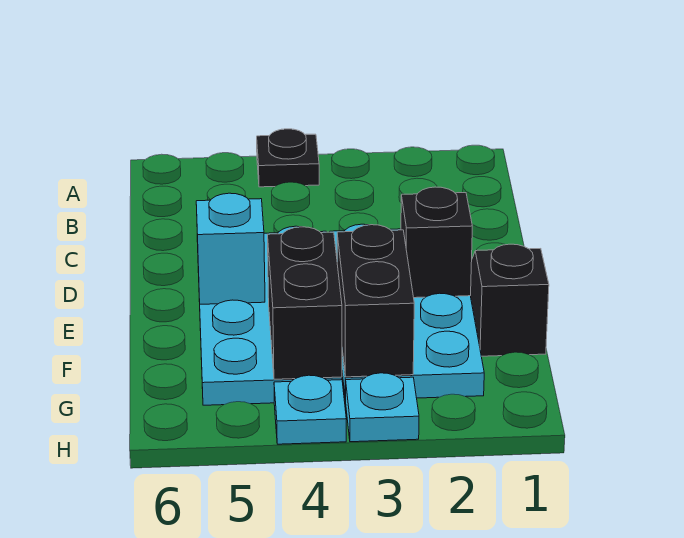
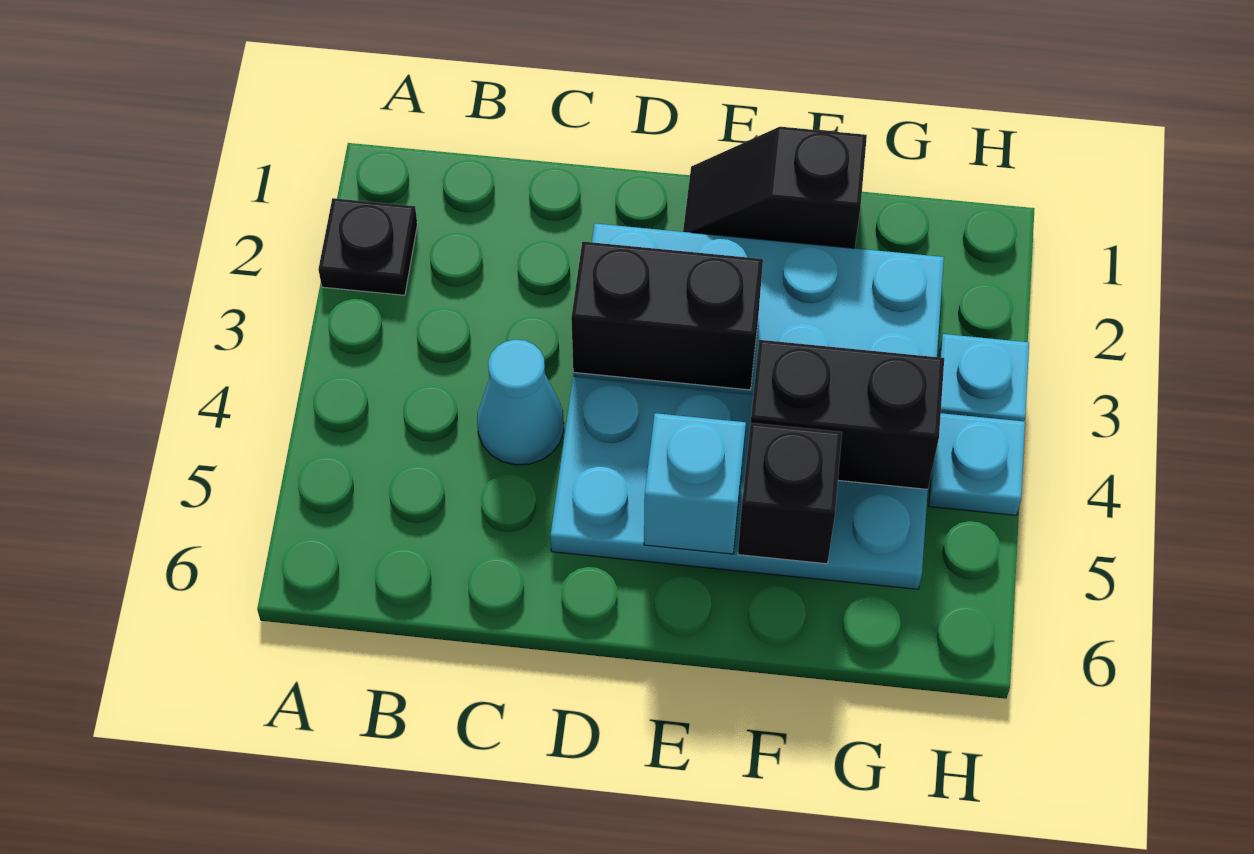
black plate A4 level 1 -> black plate A2 level 1
none -> cyan cone C4 level 1
black brick E2 level 2 -> black brick F5 level 2
black brick F3:G3 level 2 -> black brick D3:E3 level 2

